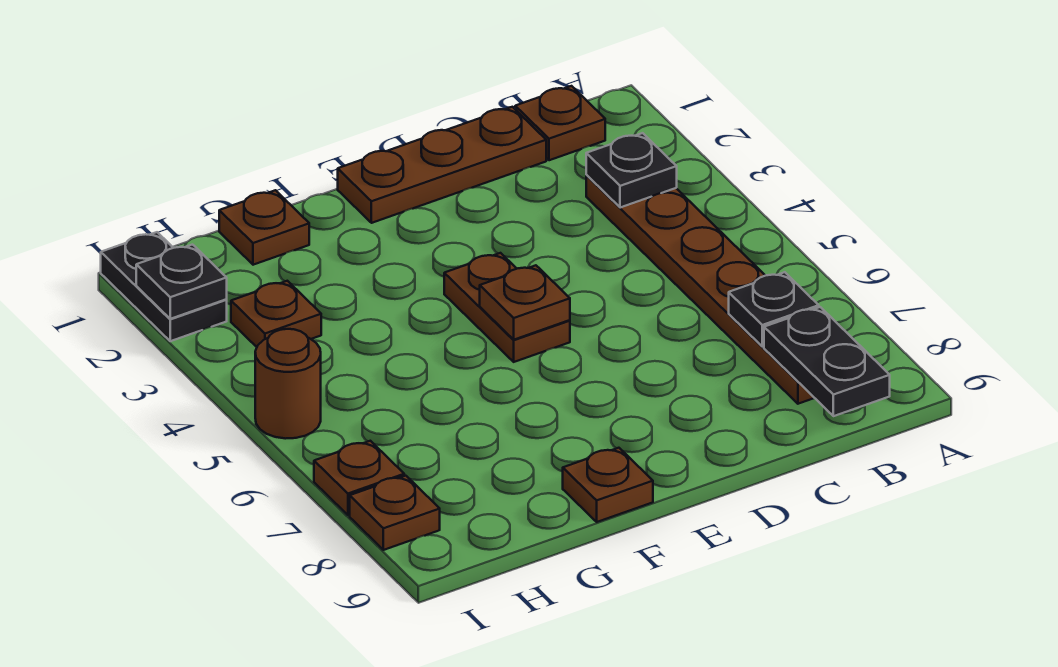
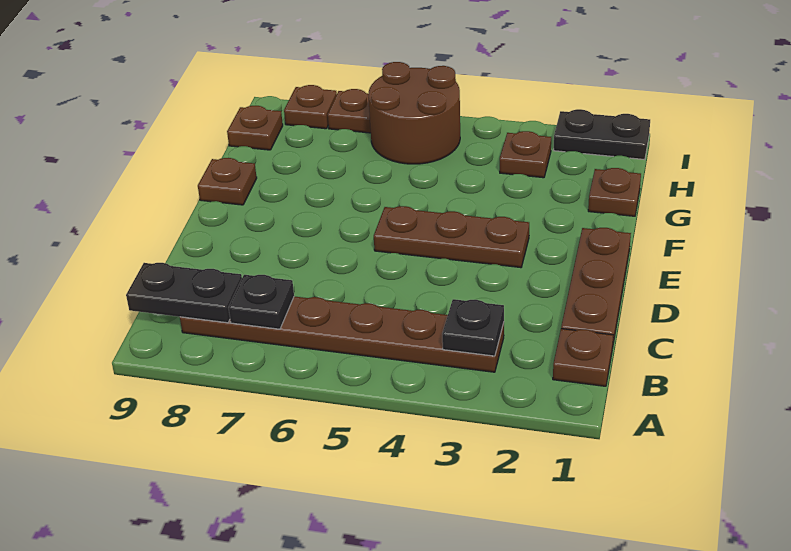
brown plate E4:E5 level 1 -> brown plate E3:E5 level 1
brown plate E5 level 2 -> brown plate H9 level 1
black plate I2 level 2 -> none
brown round brick I5 level 1 -> brown round brick H5:I6 level 1

